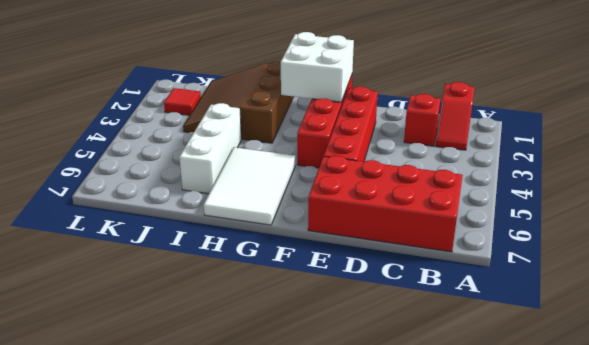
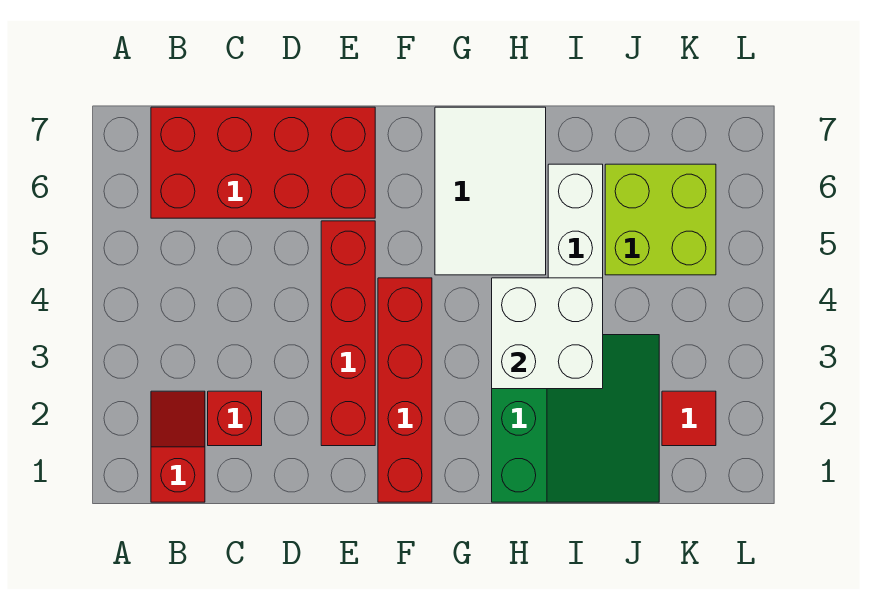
white brick F1:G2 level 2 -> white brick H3:I4 level 2
brown slope H1:J3 level 1 top H -> green slope H1:J3 level 1 top H
none -> lime brick J5:K6 level 1

